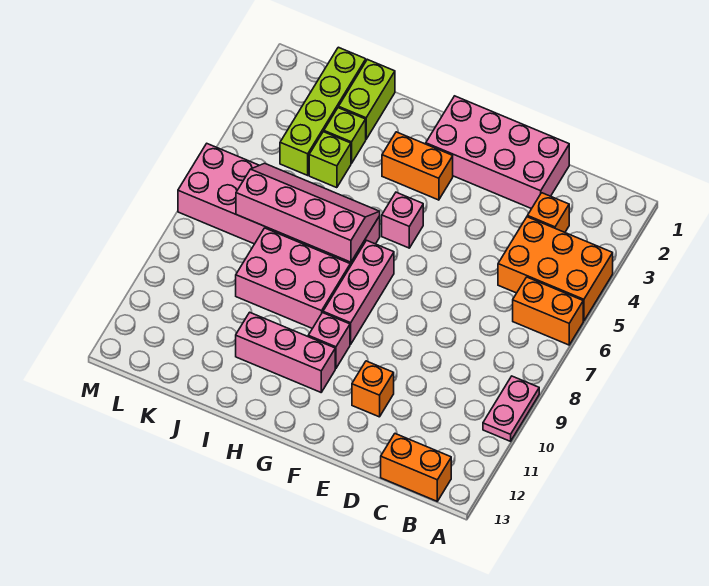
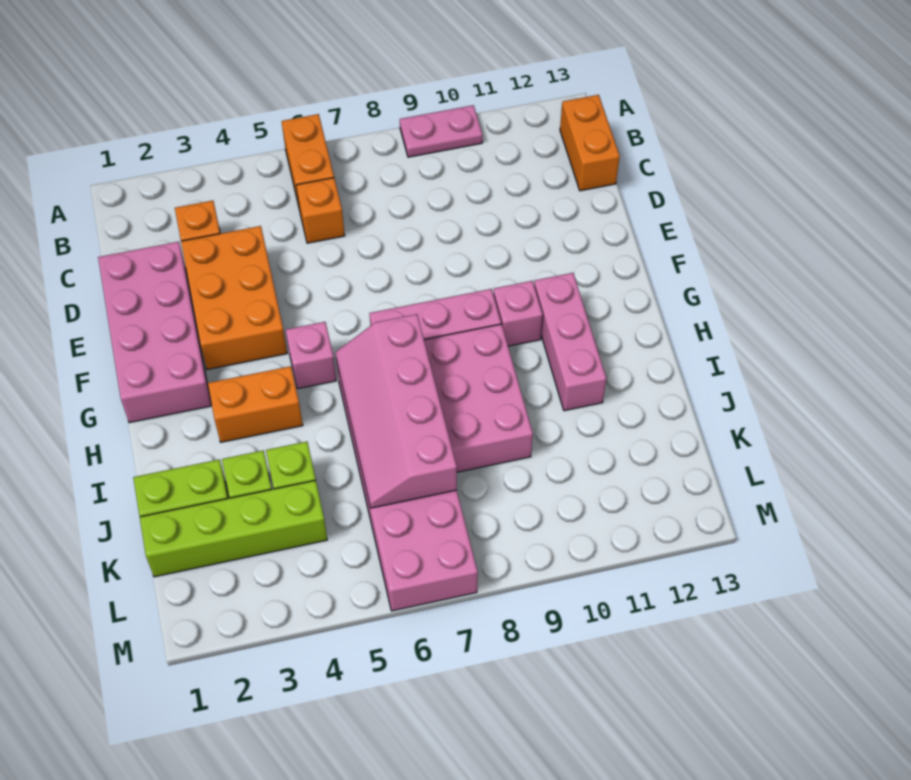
orange brick A4:C5 level 1 -> orange brick D3:F4 level 1
orange brick E11 level 1 -> orange brick C6 level 1
orange brick G3:H3 level 1 -> orange brick H3:H4 level 1

